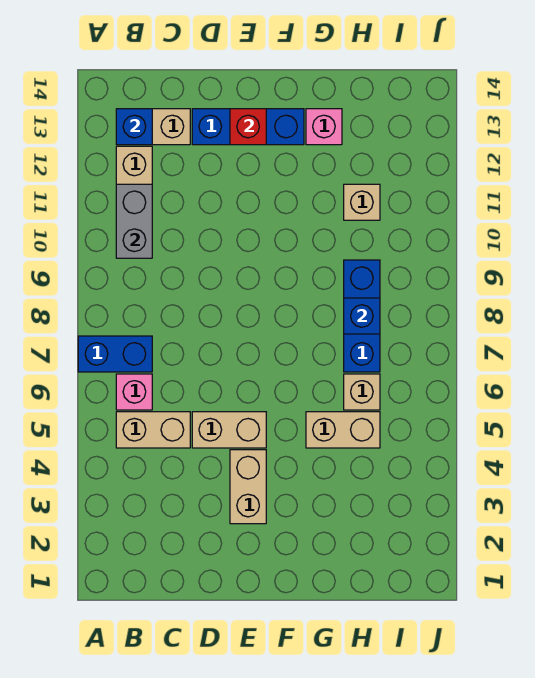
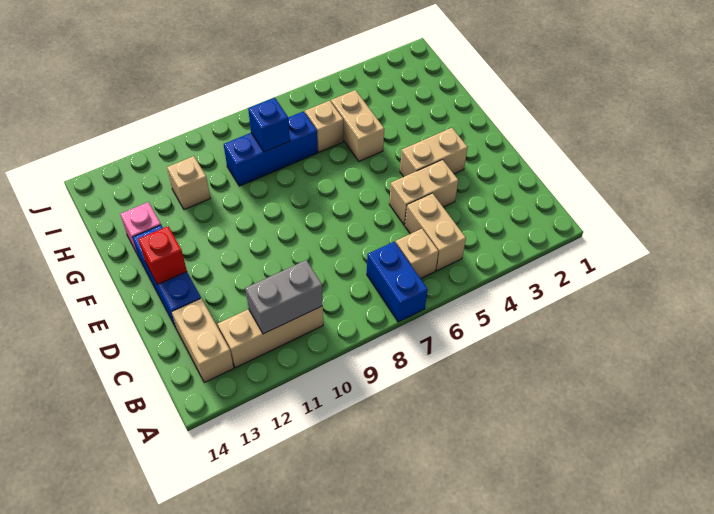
pink brick B6 level 1 -> tan brick B6 level 1
blue brick B13 level 2 -> none
tan brick D5:E5 level 1 -> tan brick D4:D5 level 1

